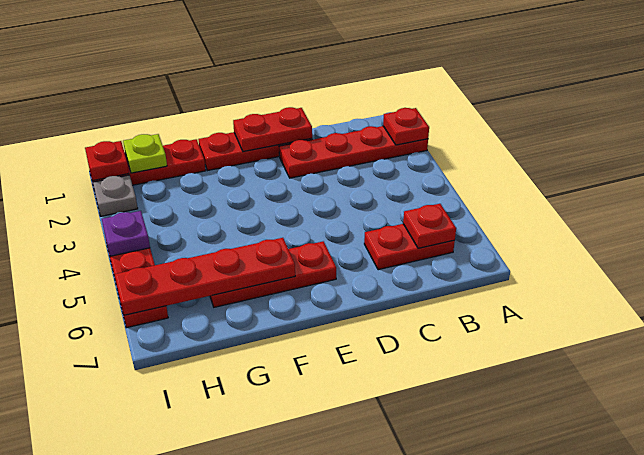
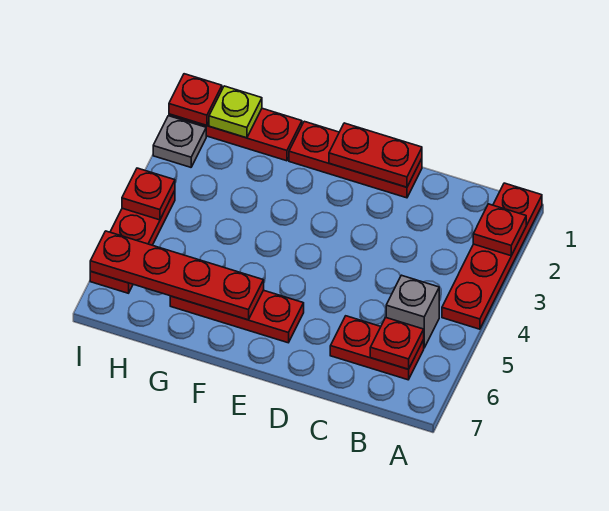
red plate A2:D2 level 1 -> red plate A1:A4 level 1
none -> grey brick B5 level 1
purple plate I4 level 2 -> red plate I4 level 2

